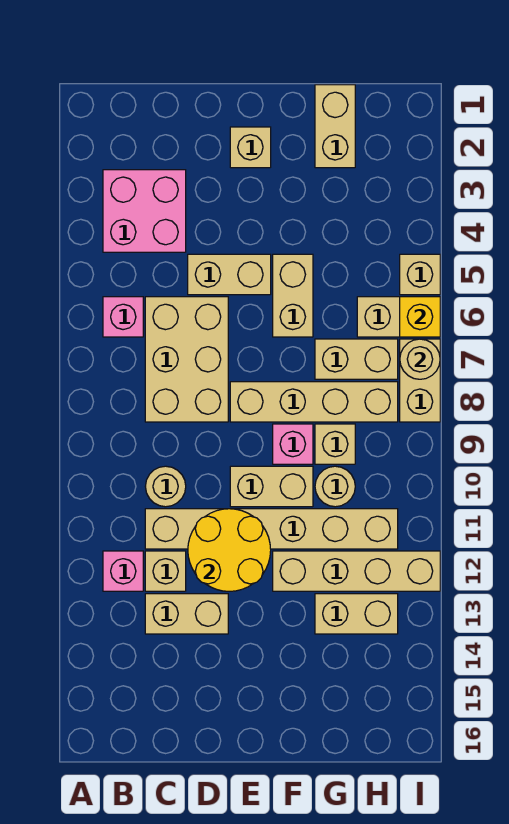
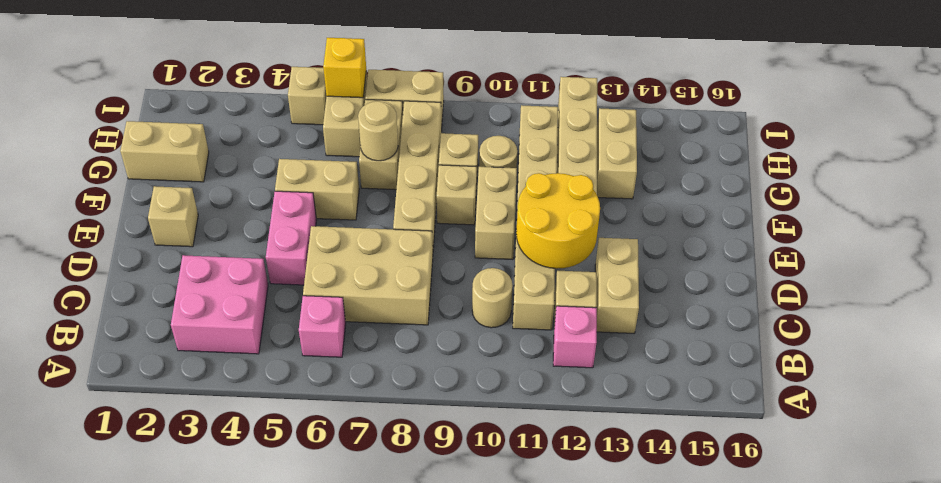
tan brick D5:E5 level 1 -> pink brick D5:E5 level 1
pink brick F9 level 1 -> tan brick F9 level 1
tan round brick I7 level 2 -> tan round brick G7 level 2

